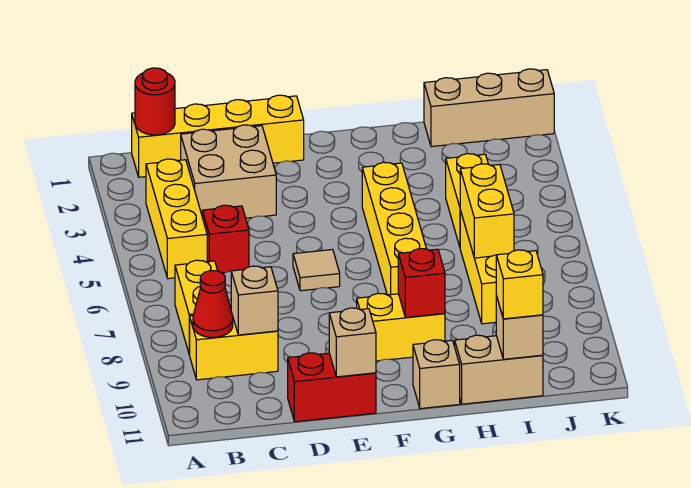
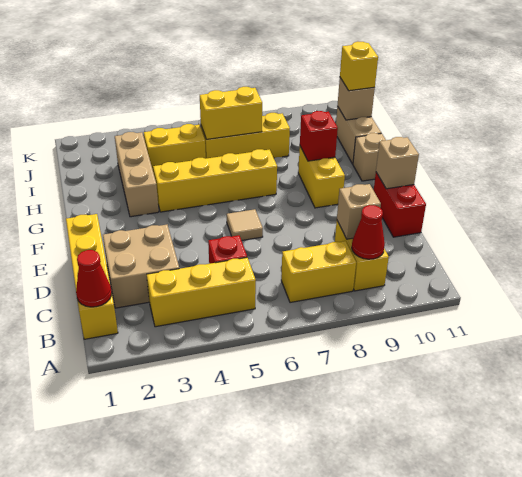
red round brick B1 level 2 -> red cone B1 level 2
tan brick I1:K1 level 1 -> tan brick G3:I3 level 1

